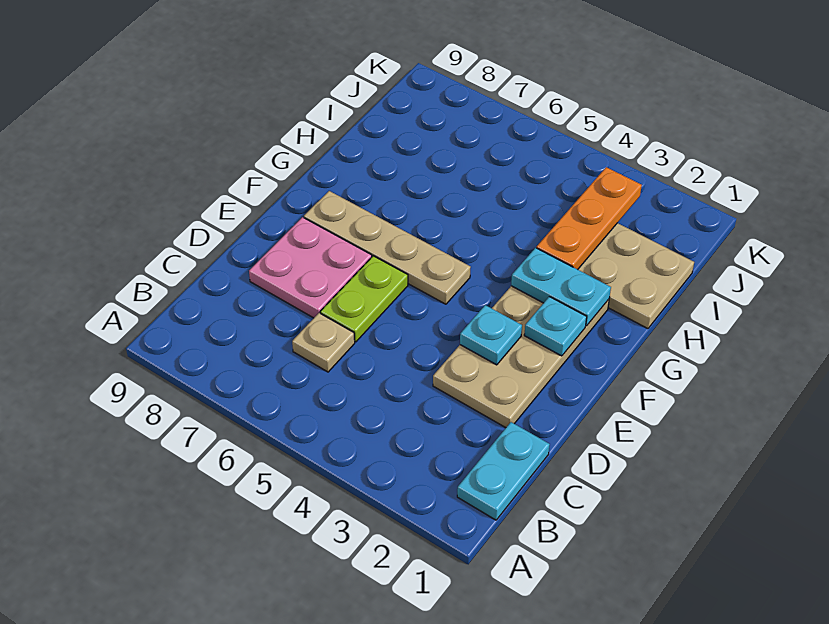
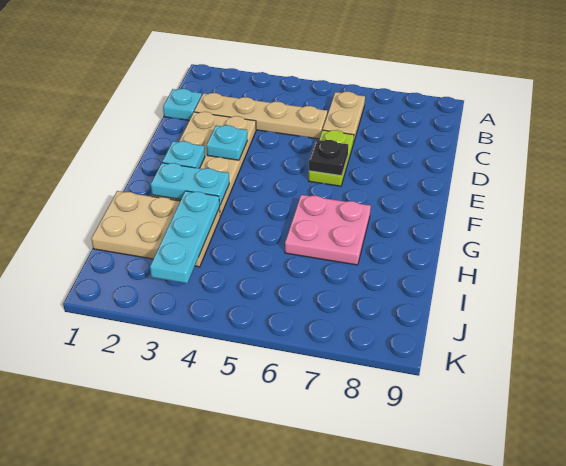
cyan plate B1:C1 level 1 -> cyan plate C1 level 1
tan plate C6 level 1 -> tan plate B6:C6 level 1
pink plate D7:E8 level 1 -> pink plate G6:H7 level 1
none -> black plate E6 level 2
tan plate F5:F8 level 1 -> tan plate C2:C5 level 1
orange plate H3:J3 level 2 -> cyan plate H3:J3 level 2

